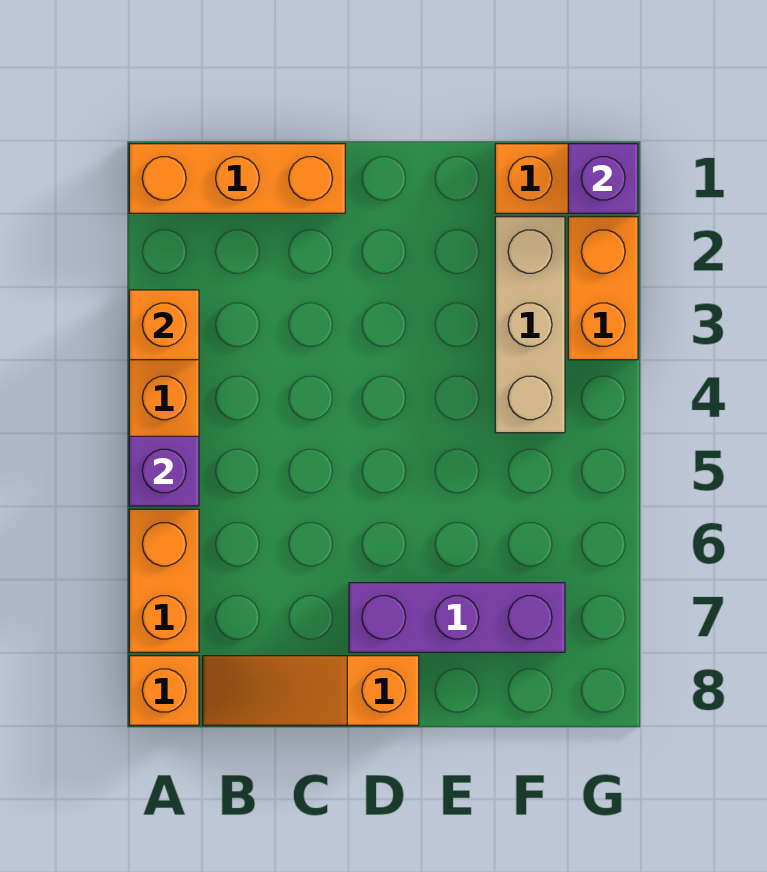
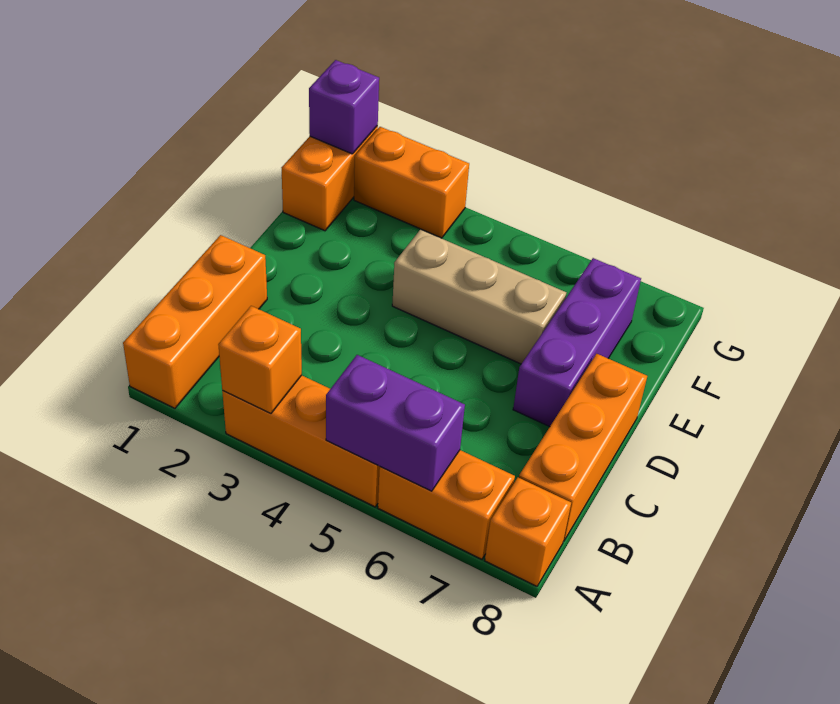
purple brick A5 level 2 -> purple brick A5:A6 level 2
orange slope B8:D8 level 1 top D -> orange brick B8:D8 level 1
tan brick F2:F4 level 1 -> tan brick E4:E6 level 1

